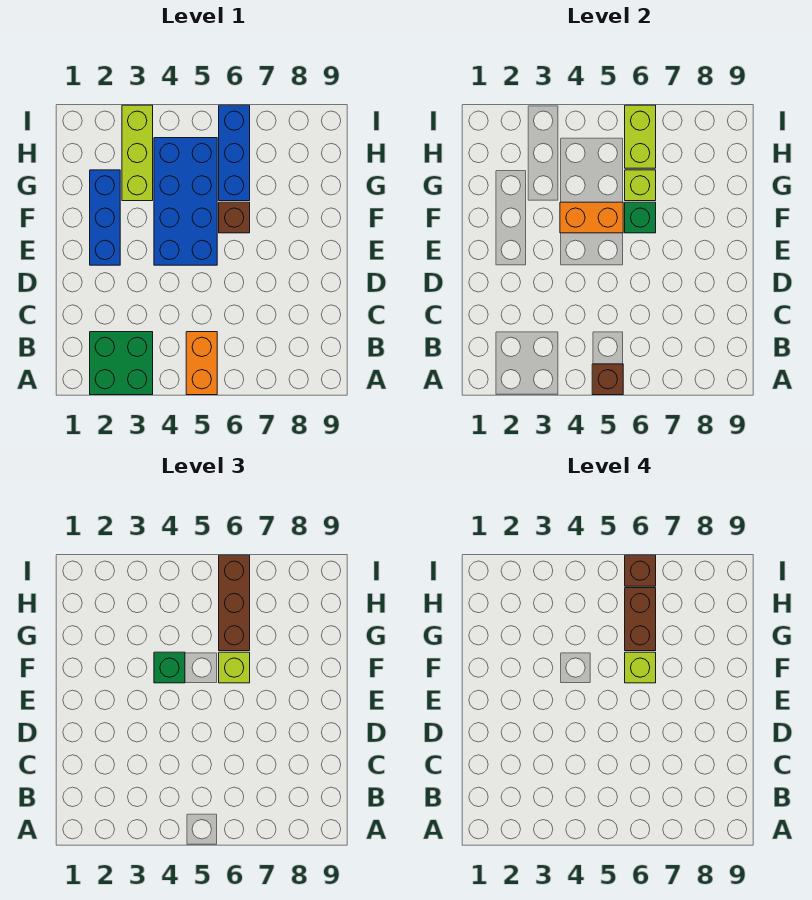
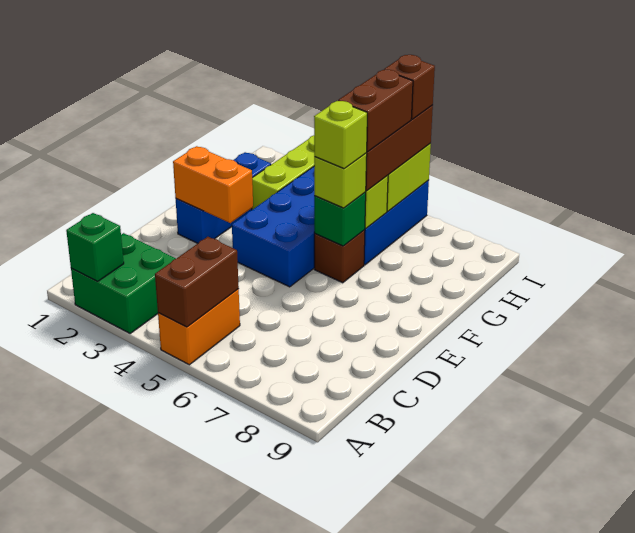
brown brick A5 level 2 -> brown brick A5:B5 level 2
orange brick F4:F5 level 2 -> orange brick E2:E3 level 2
green brick F4 level 3 -> green brick A2 level 2

